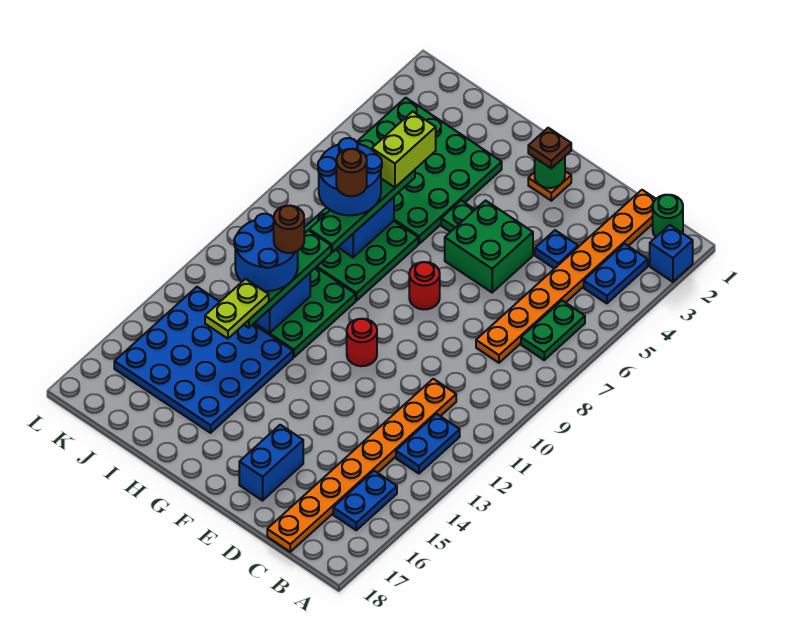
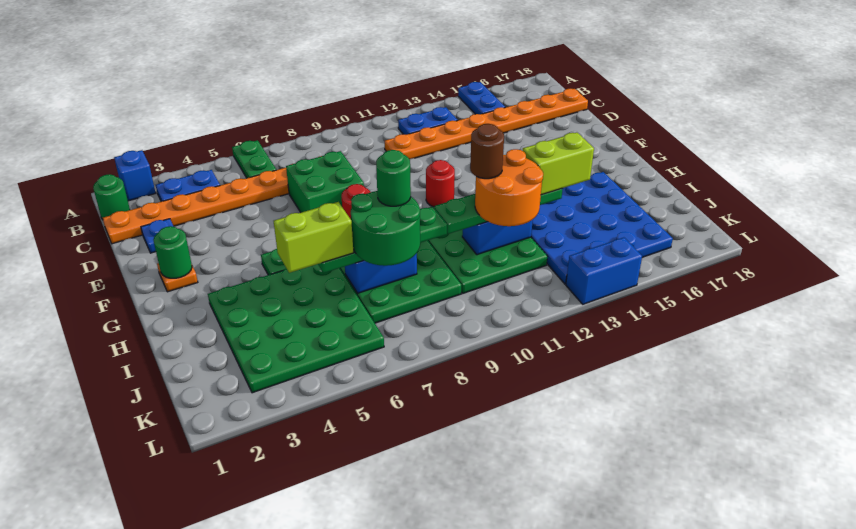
green plate B6:B7 level 1 -> green plate A6:B6 level 1
blue plate B15:B16 level 1 -> blue plate A15:B15 level 1
blue plate D4 level 1 -> blue plate D2 level 1
green brick E5:F6 level 1 -> green brick D7:E8 level 1
blue brick E16:E17 level 1 -> blue brick L13:L14 level 1
brown plate F2 level 3 -> none
blue round brick I7:J8 level 4 -> green round brick I7:J8 level 4
brown round brick I8 level 5 -> green round brick I8 level 5
blue round brick I11:J12 level 4 -> orange round brick I11:J12 level 4
lime plate I13:I14 level 4 -> lime brick I13:I14 level 4

